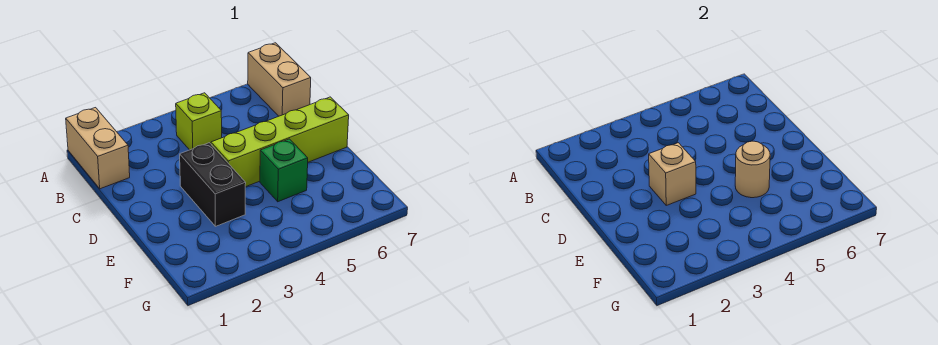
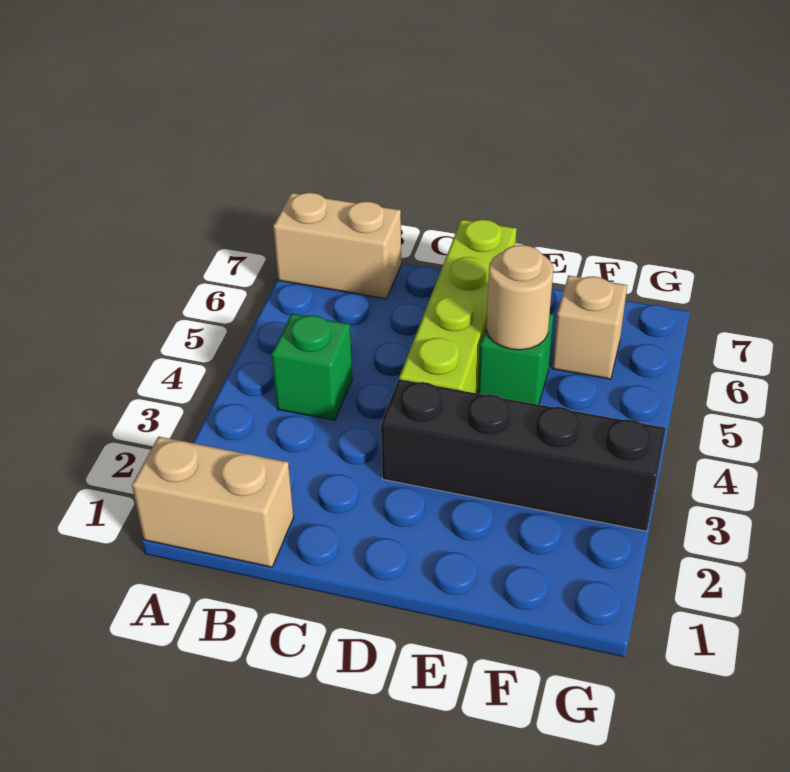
lime brick B4 level 1 -> green brick B4 level 1
black brick D3:E3 level 1 -> black brick D3:G3 level 1
tan brick D3 level 2 -> tan brick F6 level 1

